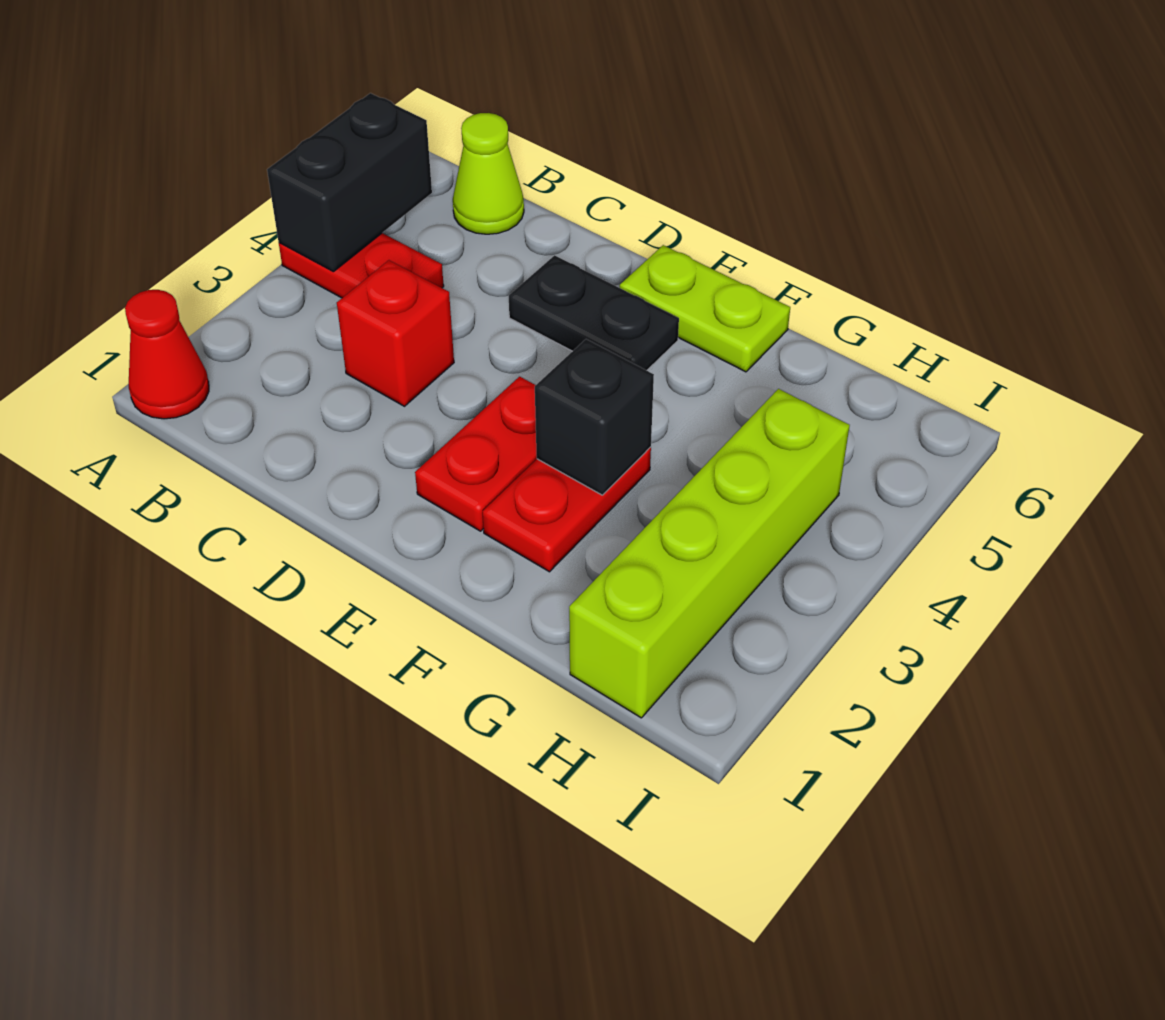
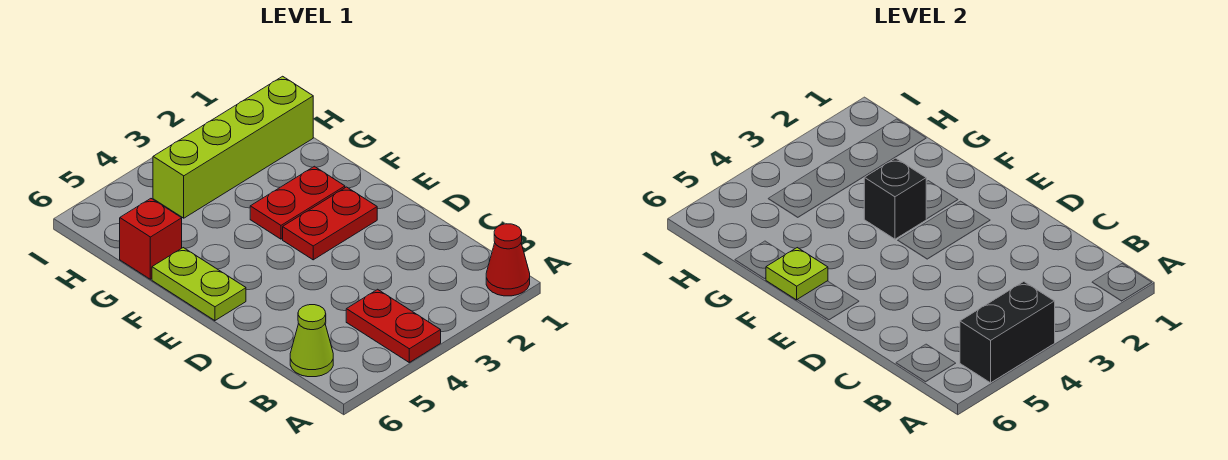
red brick C3 level 1 -> red brick G6 level 1
black plate D5:E5 level 1 -> none
none -> lime plate F6 level 2

